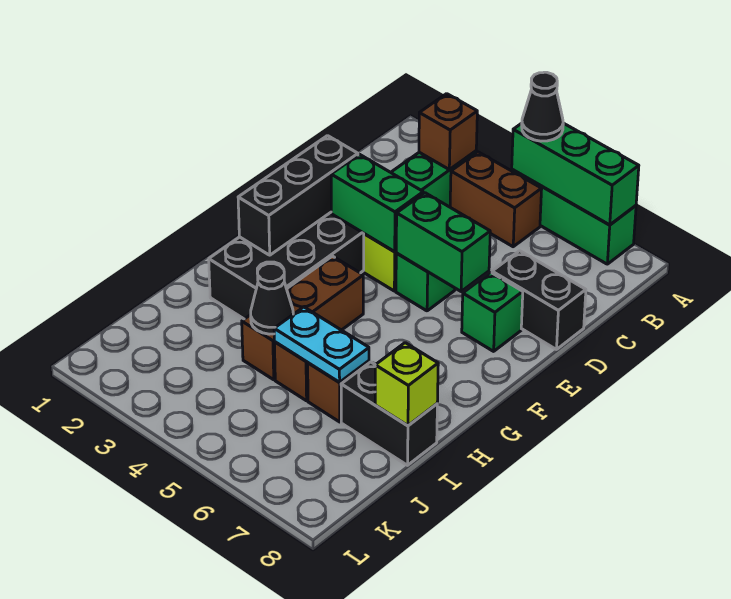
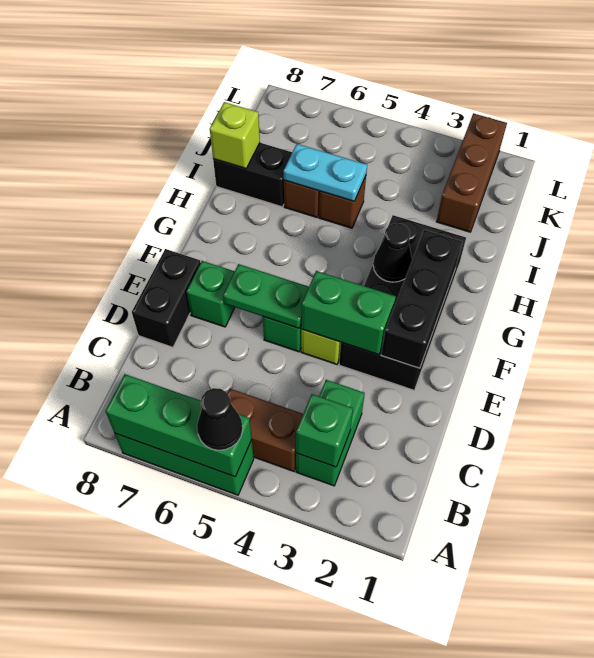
brown brick B3 level 2 -> green brick B3 level 2
black brick D7:D8 level 1 -> black brick D8:E8 level 1
green brick E5:E6 level 2 -> green plate E5:E6 level 2
brown brick G4:I4 level 1 -> brown brick J2:L2 level 1
black cone I4 level 2 -> black cone G3 level 2

